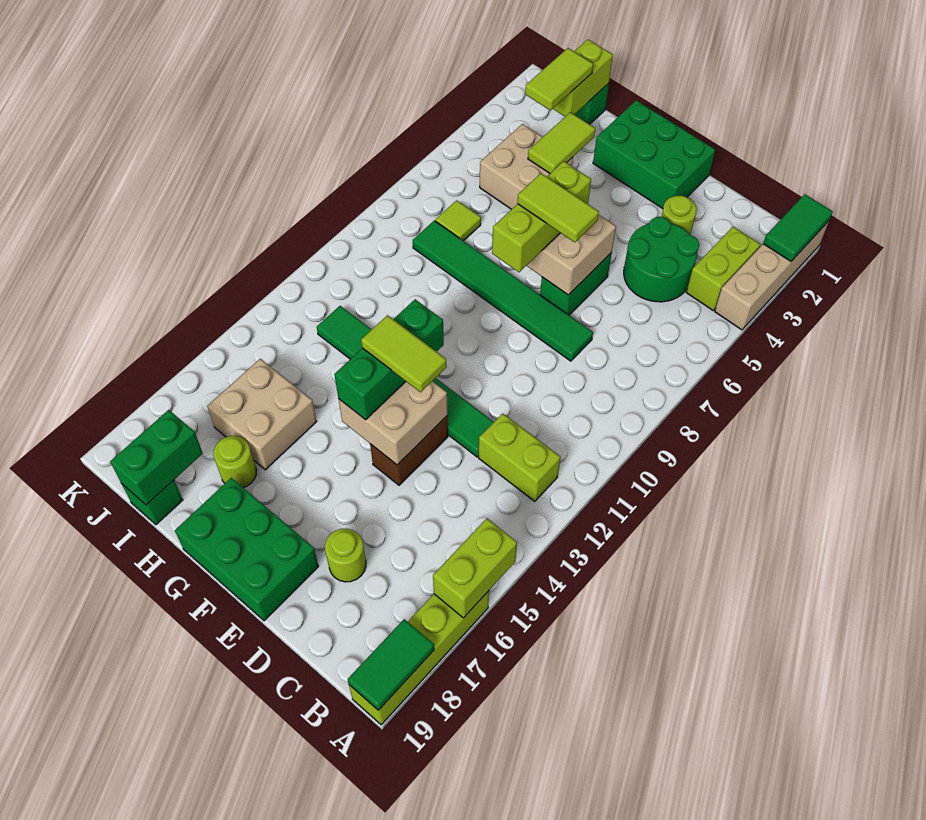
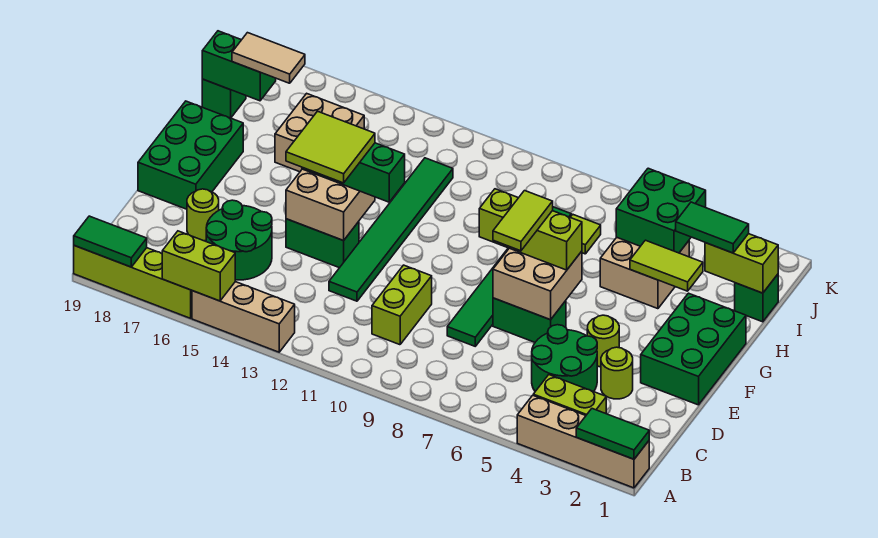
none -> tan brick A13:A15 level 1
lime brick B12:C12 level 1 -> lime brick C10:D10 level 1
none -> green round brick C15:D16 level 1
brown brick E13:E14 level 1 -> green brick E13:E14 level 1
lime tile E13:F13 level 4 -> lime tile E13:F14 level 4
lime round brick H17 level 1 -> lime round brick E4 level 1
lime tile I2:I3 level 3 -> green tile I2:I3 level 3
none -> green brick I4:J5 level 2
none -> tan tile I17:I18 level 3

